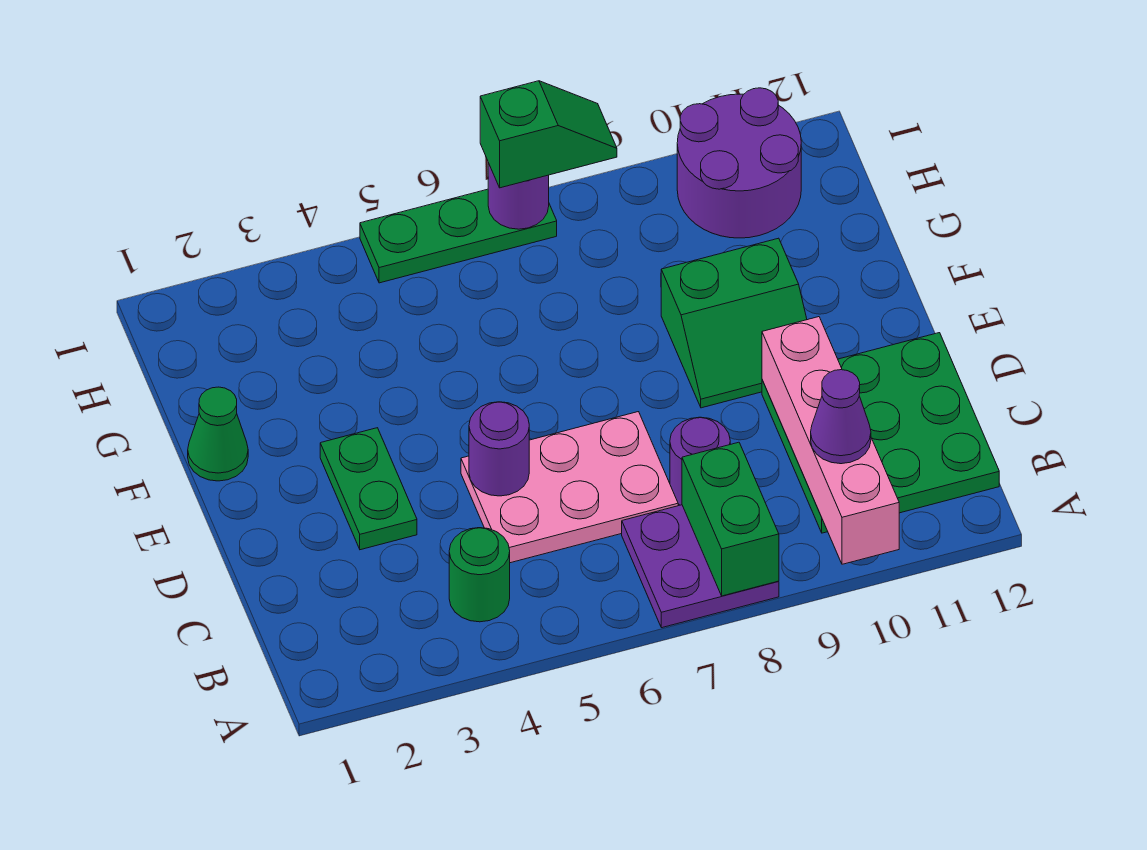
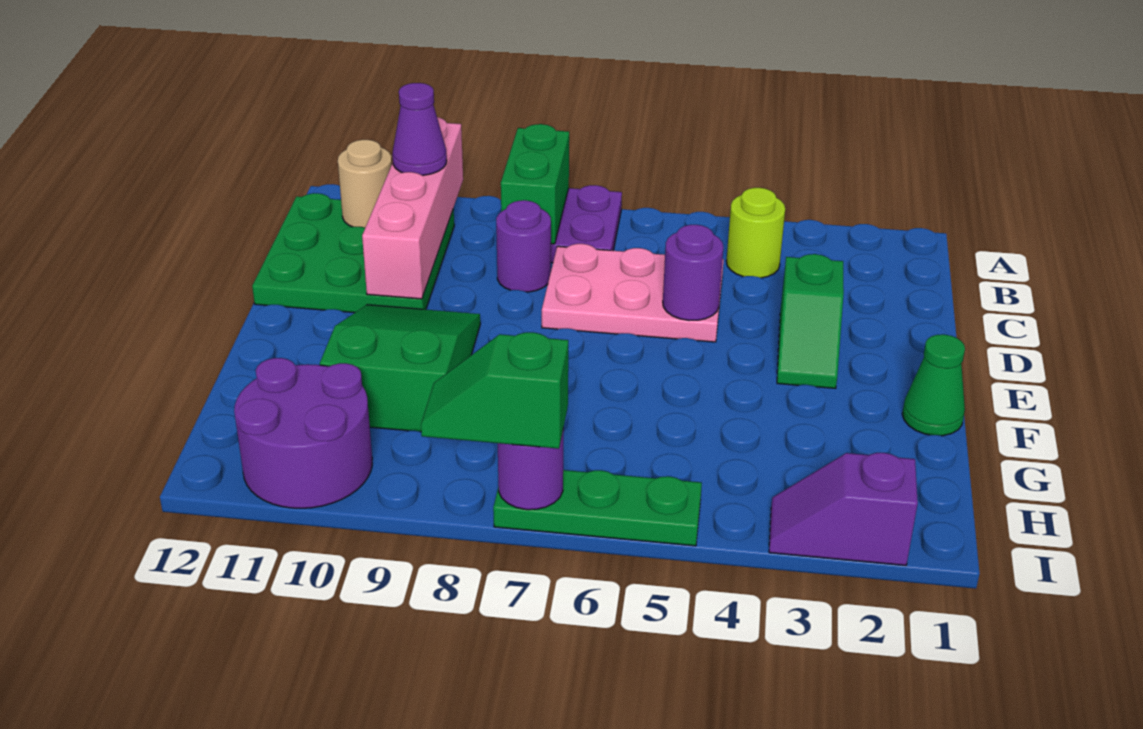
green round brick B4 level 1 -> lime round brick B4 level 1
none -> tan round brick B11 level 2
green plate D3:E3 level 1 -> green slope D3:E3 level 1 top D
green slope E9:F10 level 1 top F -> green slope E9:G10 level 1 top G
none -> purple slope I2:I3 level 1 top 2

